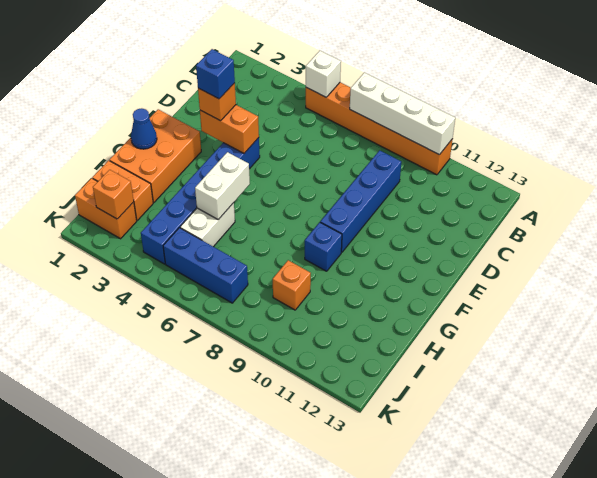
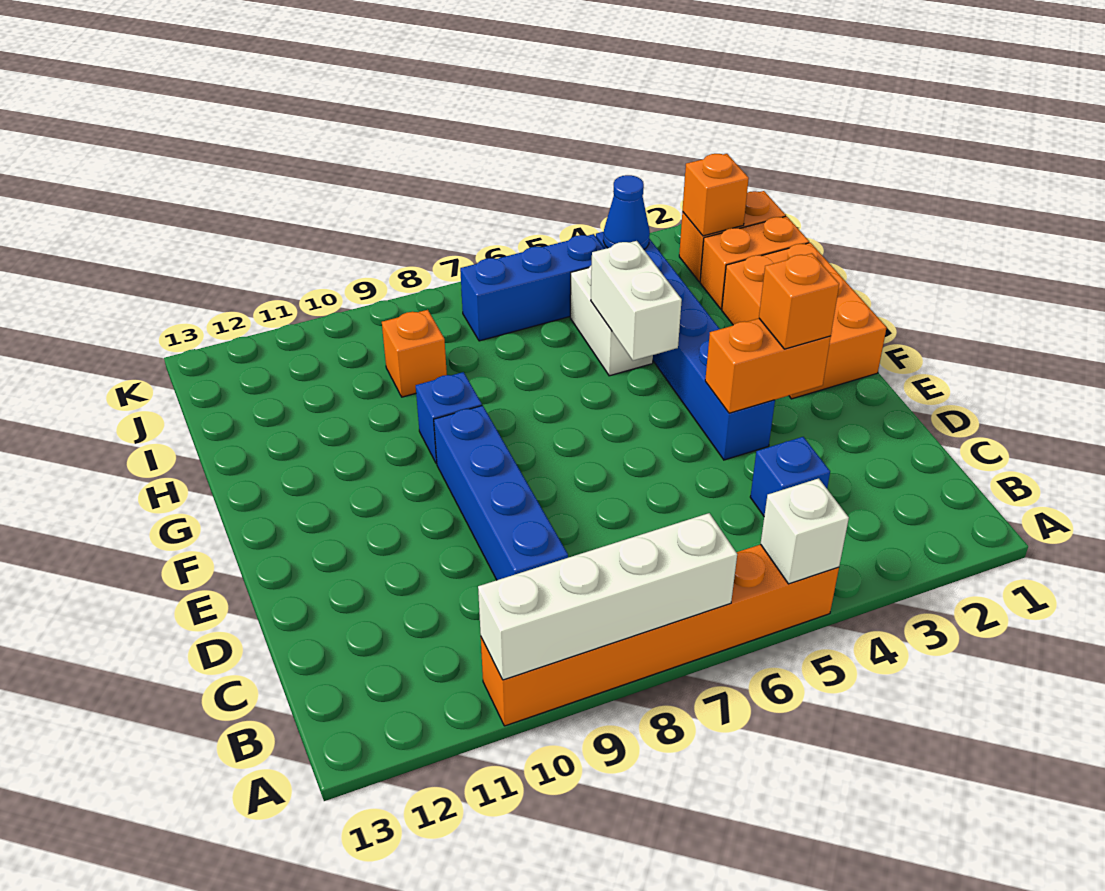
blue brick E3 level 4 -> blue brick C4 level 1
blue cone G1 level 2 -> blue cone J4 level 2

